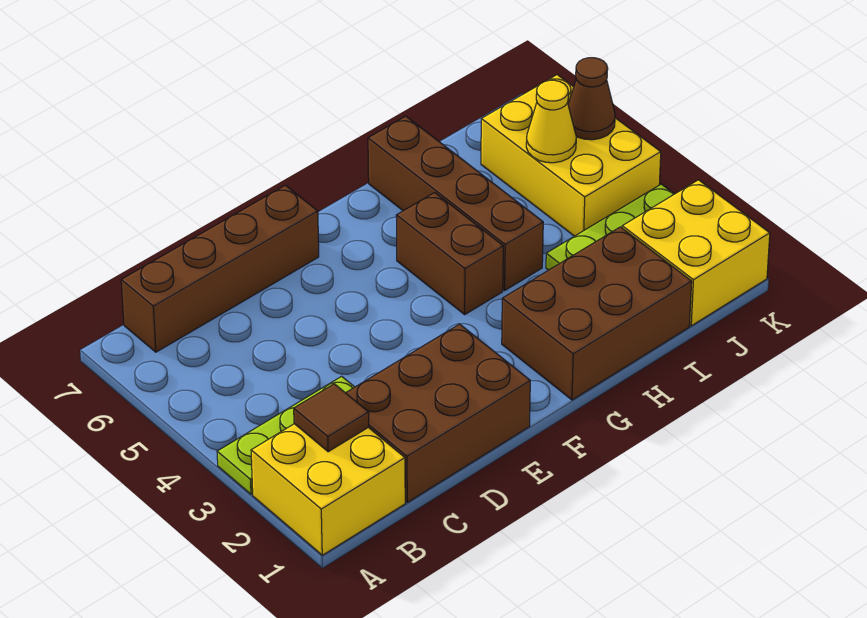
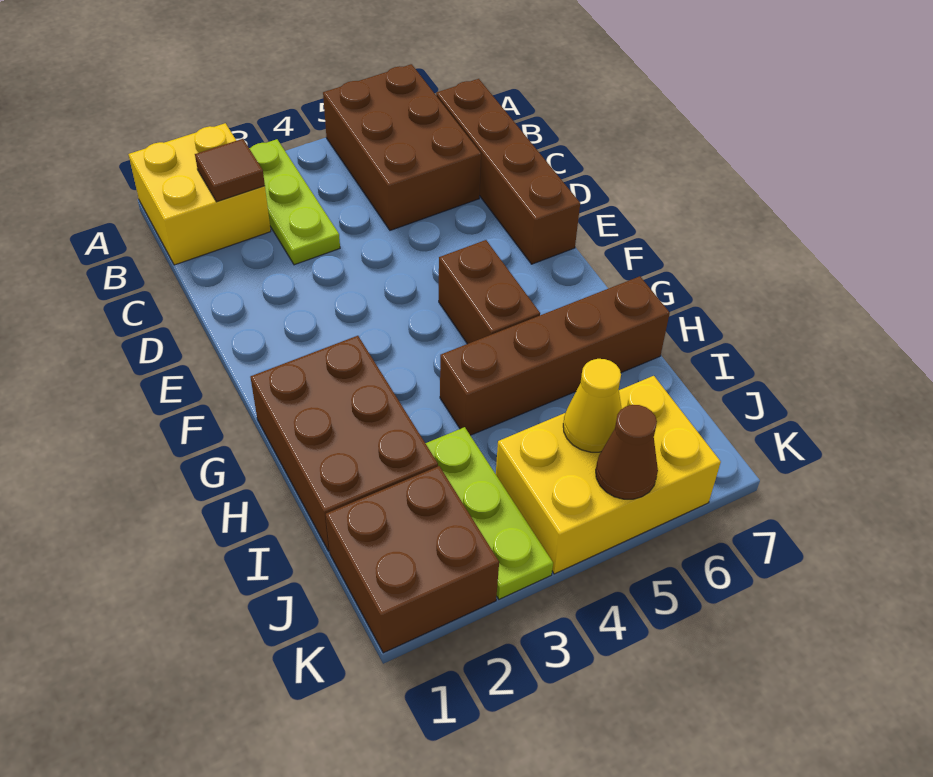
brown brick C1:E2 level 1 -> brown brick A5:C6 level 1
brown brick G4:G5 level 1 -> brown brick F5:G5 level 1
yellow brick J1:K2 level 1 -> brown brick J1:K2 level 1

